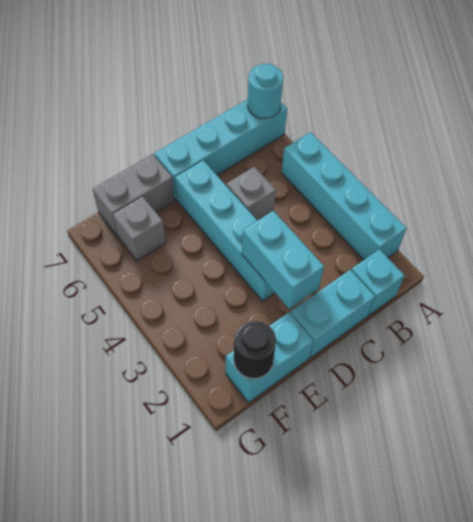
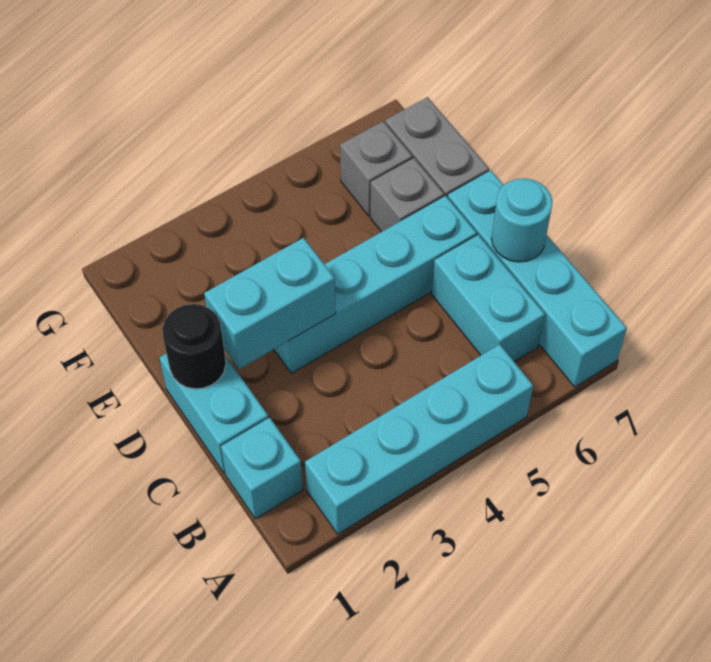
cyan round brick A7 level 2 -> cyan round brick C7 level 2
grey brick C5 level 1 -> grey brick E6 level 1
cyan brick E1:F1 level 1 -> cyan brick B6:C6 level 1
black round brick F1 level 2 -> black round brick D1 level 2

